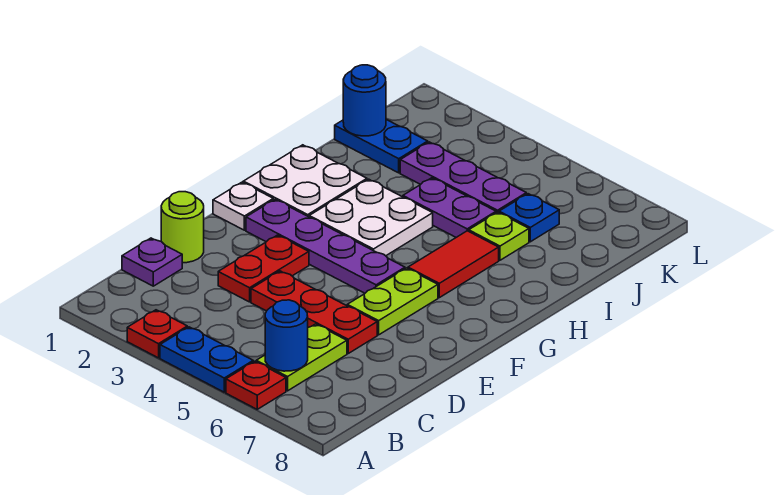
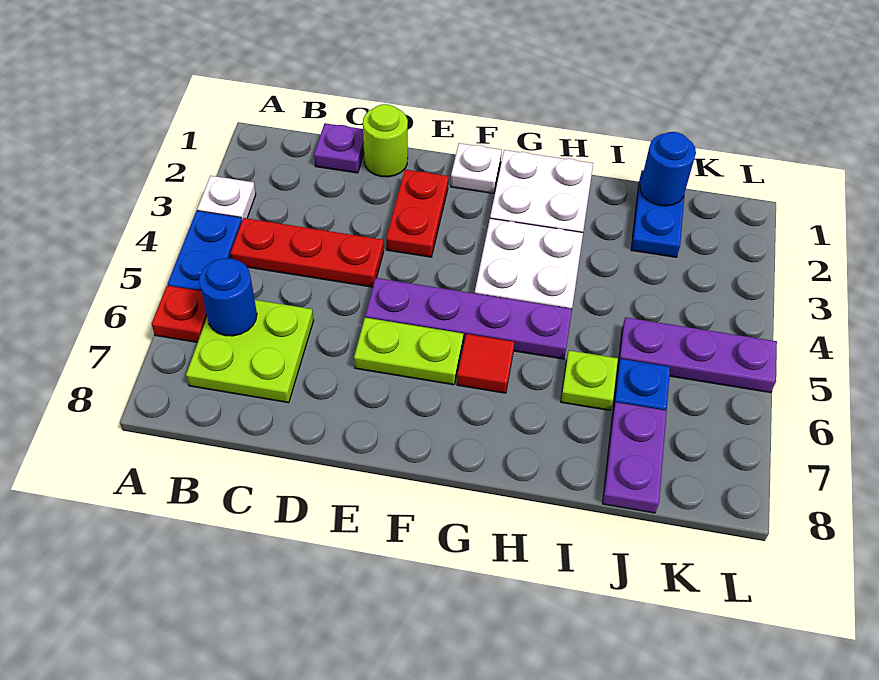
red plate A3 level 1 -> white plate A3 level 1
lime plate B6:C6 level 1 -> lime plate B6:C7 level 1
red plate D3:E3 level 1 -> red plate E2:E3 level 1
red plate D4:D6 level 1 -> red plate B4:D4 level 1
purple plate F2:F5 level 1 -> purple plate E5:H5 level 1
red tile G6:H6 level 1 -> red tile G6 level 1
purple plate I4:I5 level 1 -> purple plate J7:J8 level 1
purple plate J3:J5 level 1 -> purple plate J5:L5 level 1

